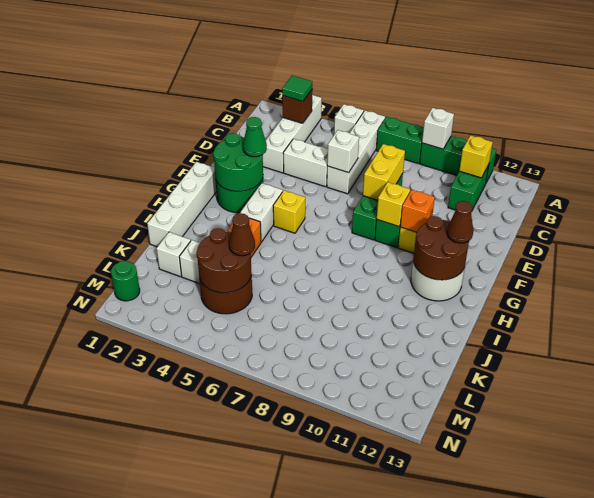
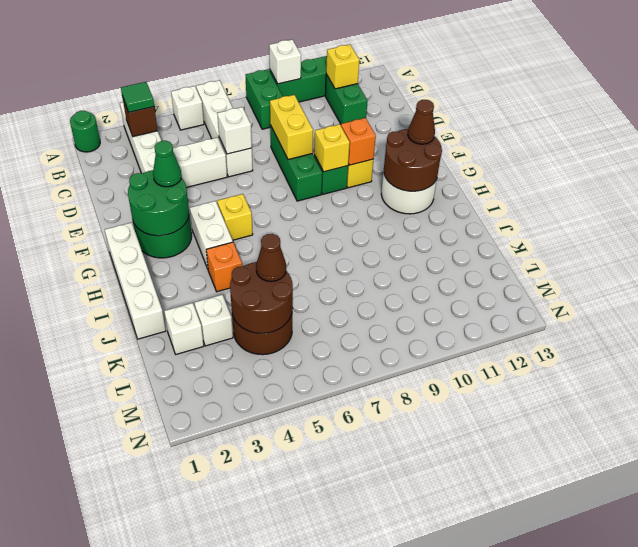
green brick A7:A8 level 1 -> green brick A8:B8 level 1
green round brick M1 level 1 -> green round brick A1 level 1

